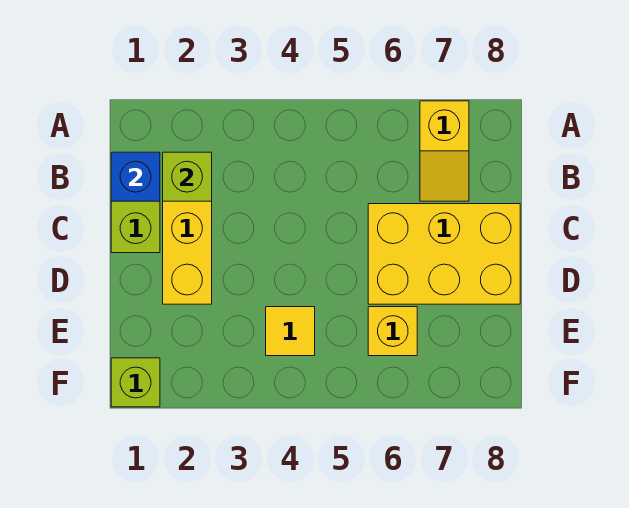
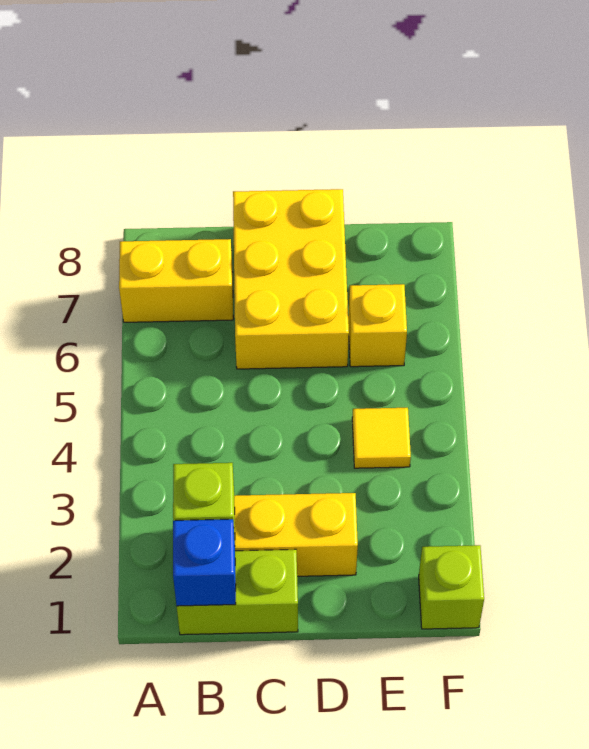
yellow slope A7:B7 level 1 top A -> yellow brick A7:B7 level 1

